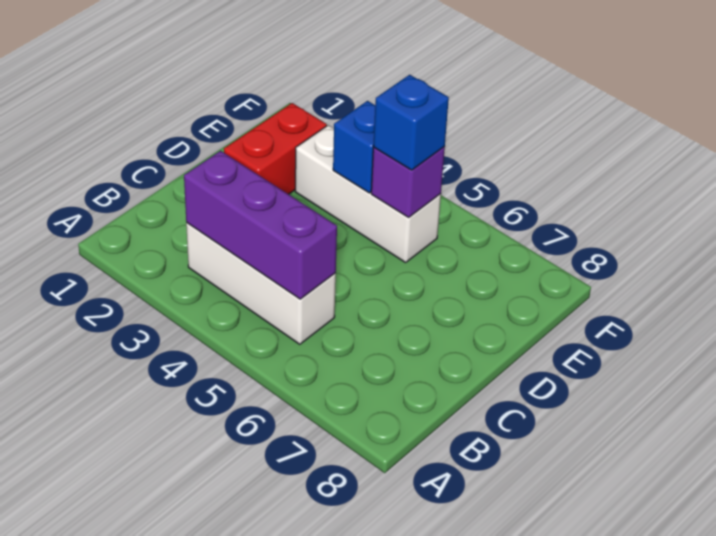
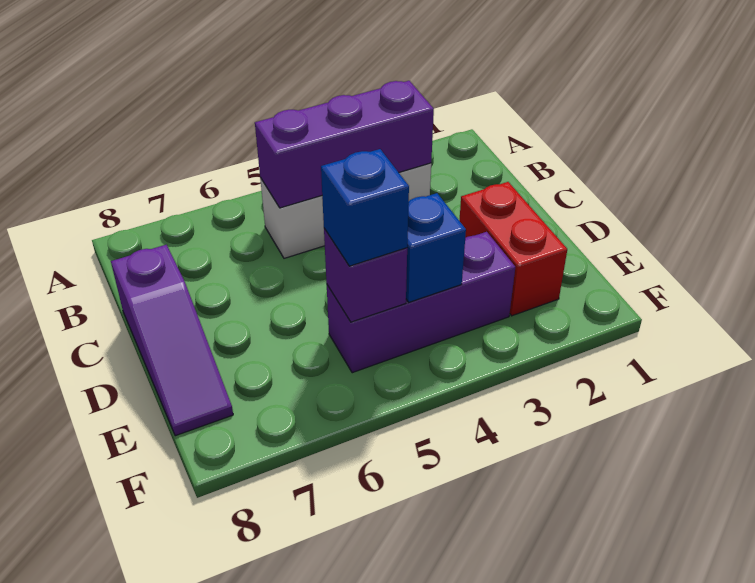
none -> purple slope C8:E8 level 1 top C
white brick E3:E5 level 1 -> purple brick E3:E5 level 1

